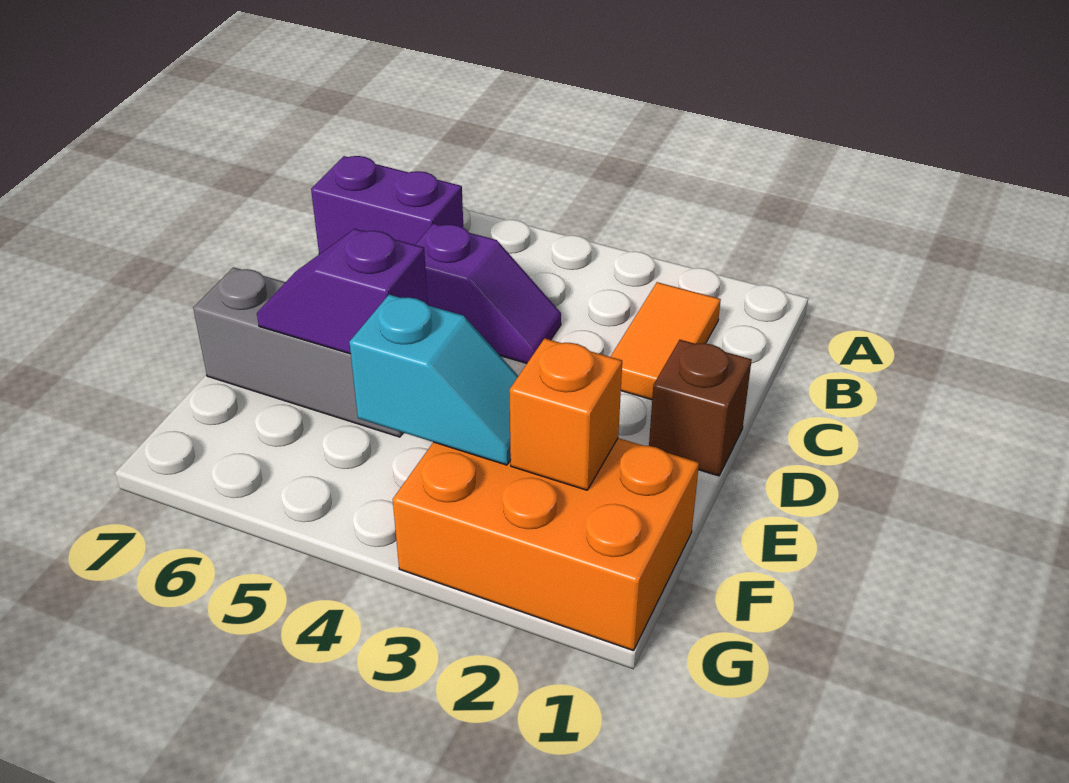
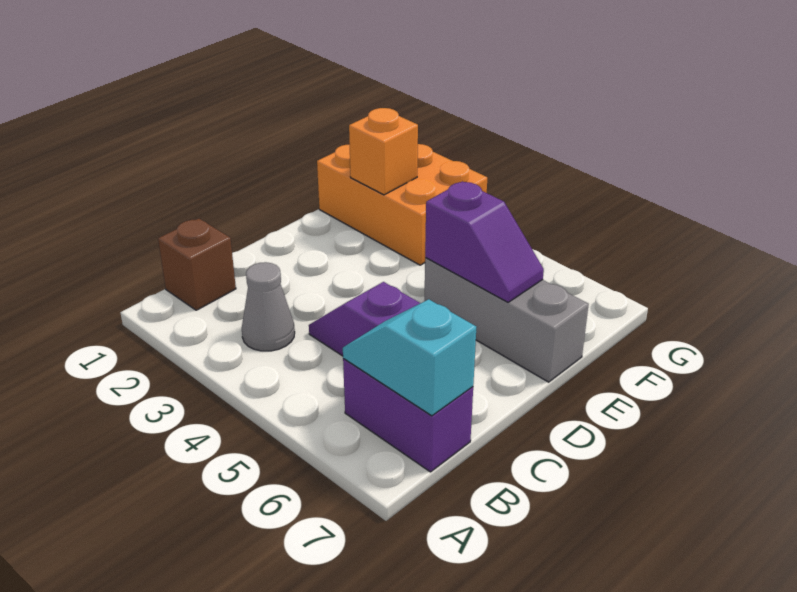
orange tile B2:C2 level 1 -> none
none -> grey cone B3 level 1
brown brick D1 level 1 -> brown brick B1 level 1
cyan slope F3:F4 level 2 top 4 -> cyan slope B6:B7 level 2 top 7

